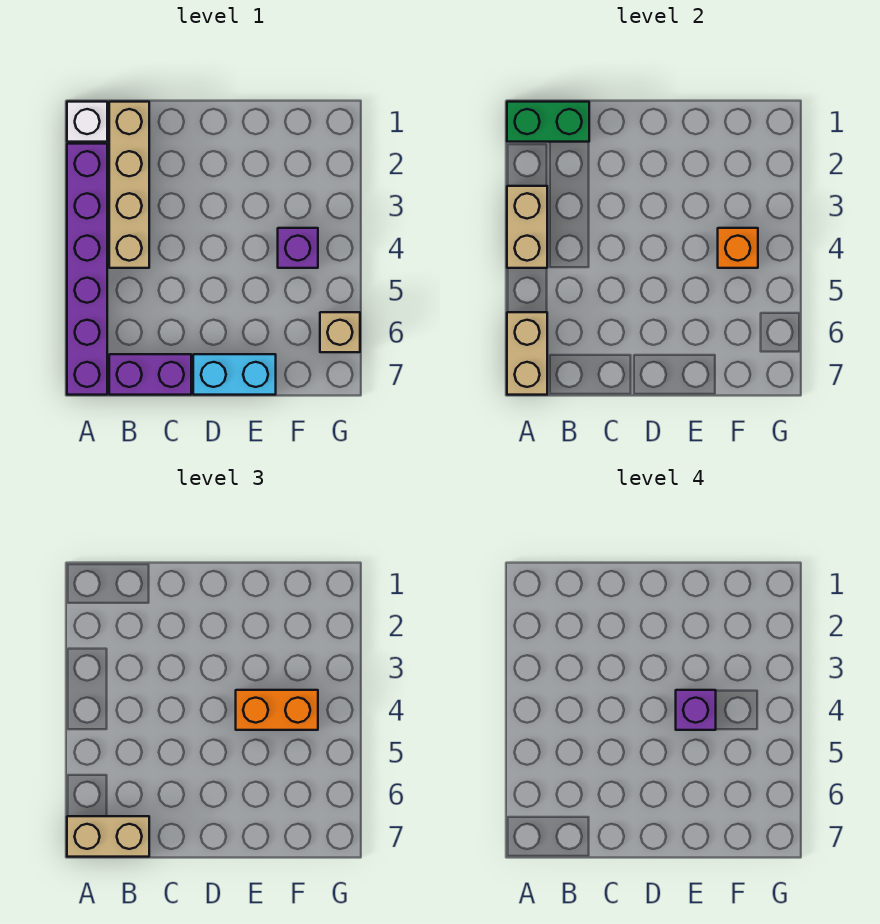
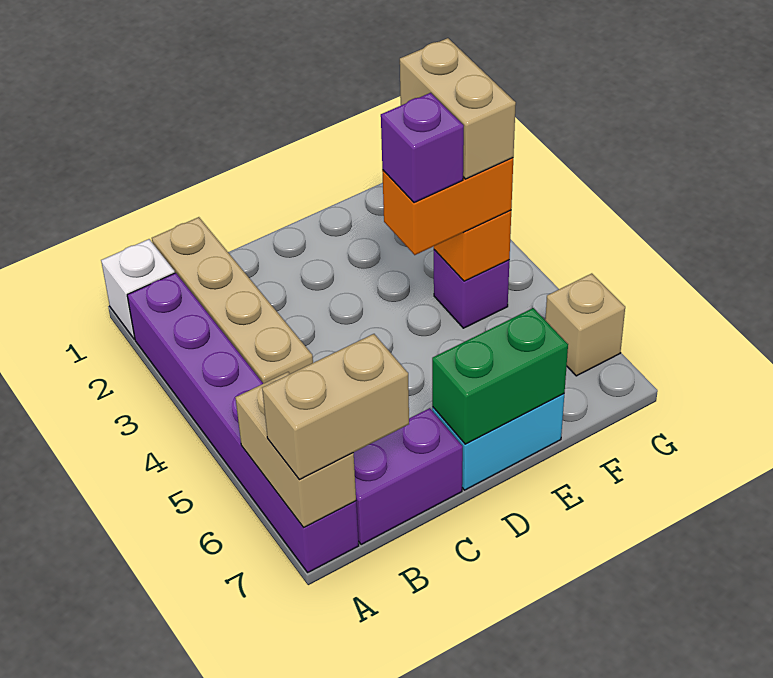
green brick A1:B1 level 2 -> green brick D7:E7 level 2
tan brick A3:A4 level 2 -> tan brick F3:F4 level 4

